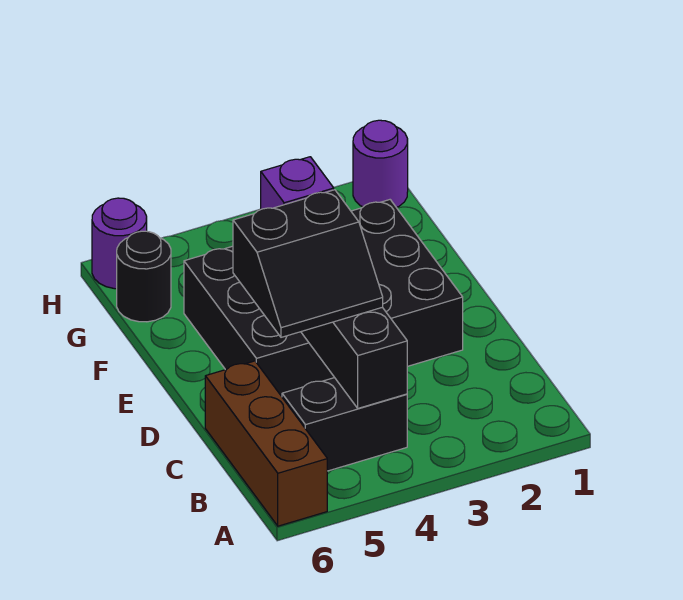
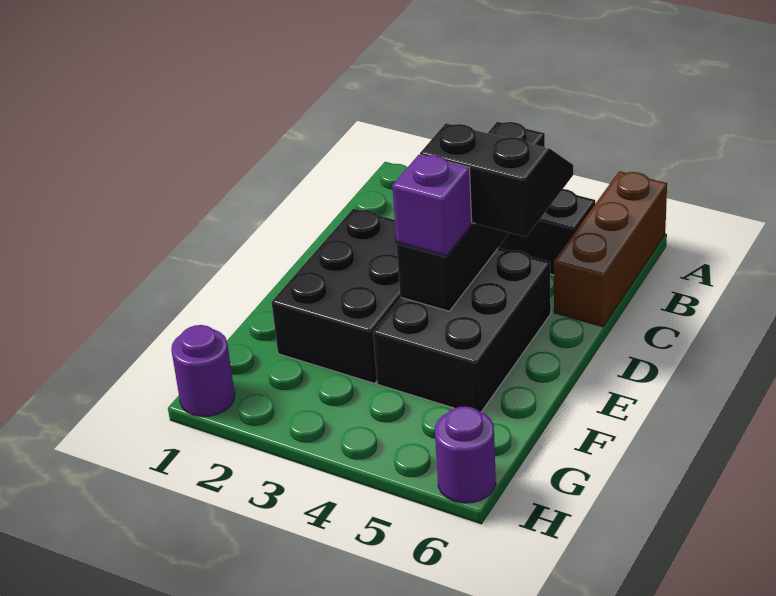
black round brick G6 level 1 -> none

